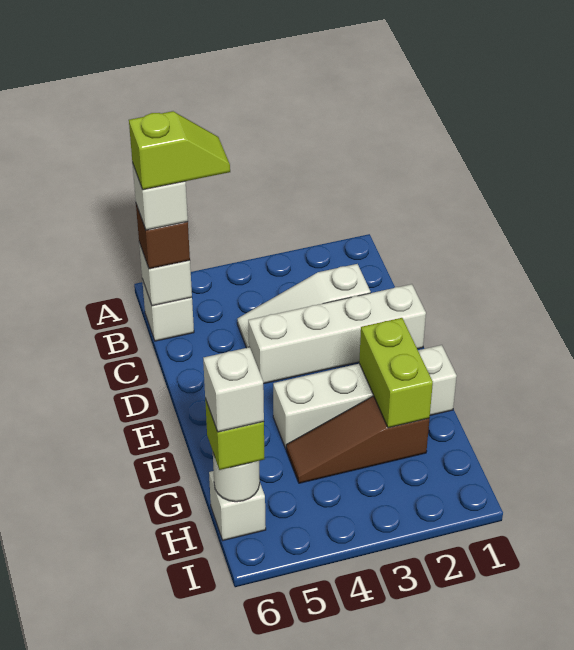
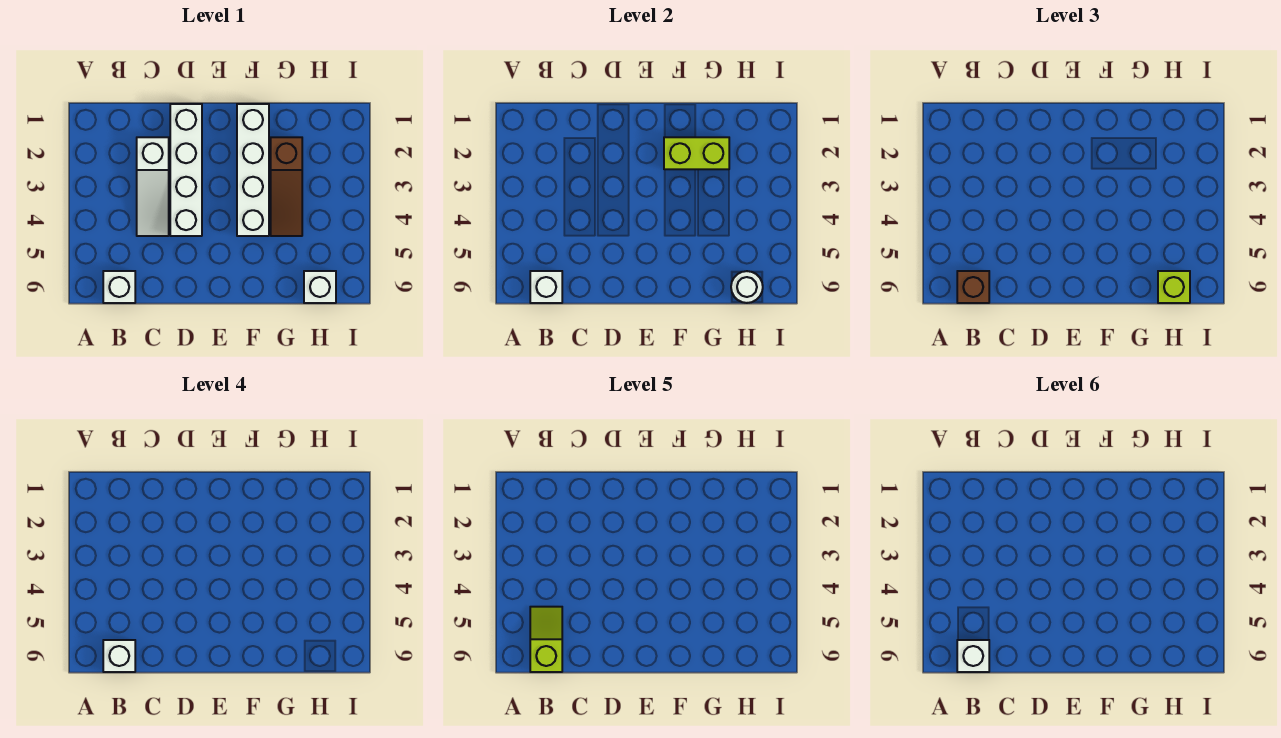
white brick H6 level 4 -> white brick B6 level 6

